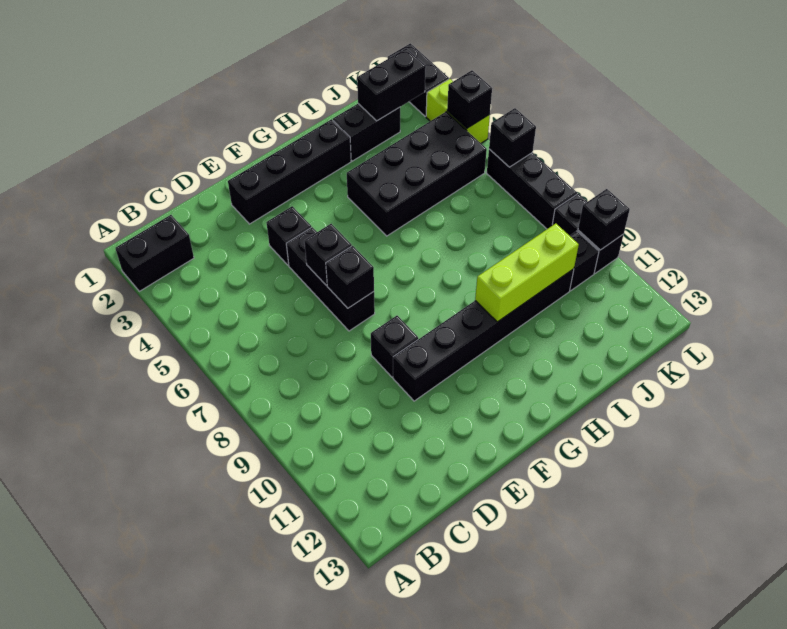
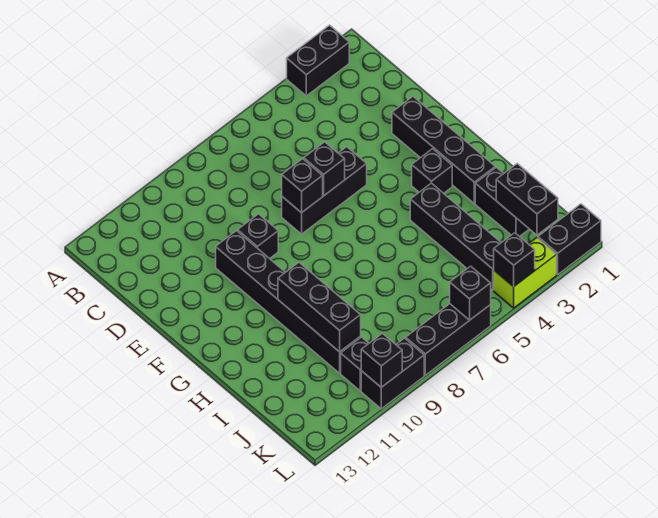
black brick A2:B2 level 1 -> black brick A2:A3 level 1
black brick E4 level 1 -> black brick G3 level 1
black brick H4:K5 level 1 -> black brick H4:K4 level 1
lime brick H10:J10 level 2 -> black brick H10:J10 level 2

